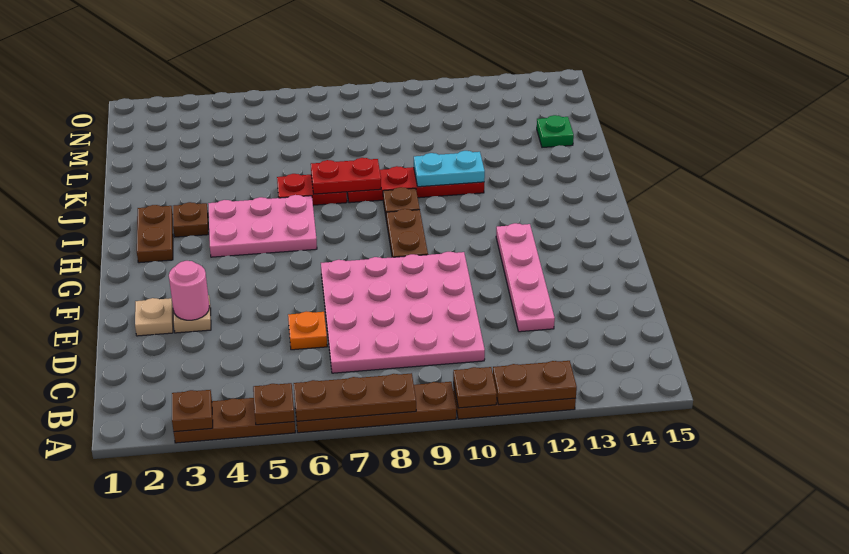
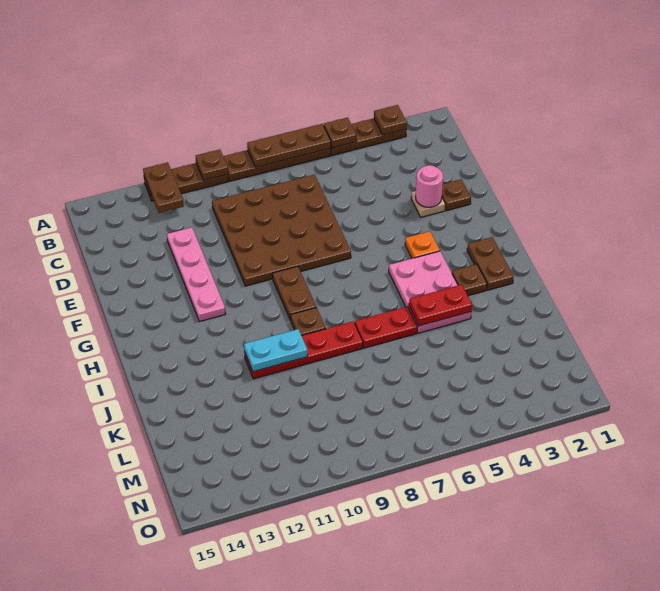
brown plate A11:A12 level 2 -> brown plate A12:B12 level 2
pink plate C7:F10 level 1 -> brown plate C7:F10 level 1
orange plate D6 level 1 -> orange plate G4 level 1
tan plate E2 level 1 -> brown plate E2 level 1
pink plate H4:I6 level 1 -> pink plate H4:J5 level 1
red plate J7:J8 level 2 -> red plate J4:J5 level 2
green plate L14 level 1 -> none

